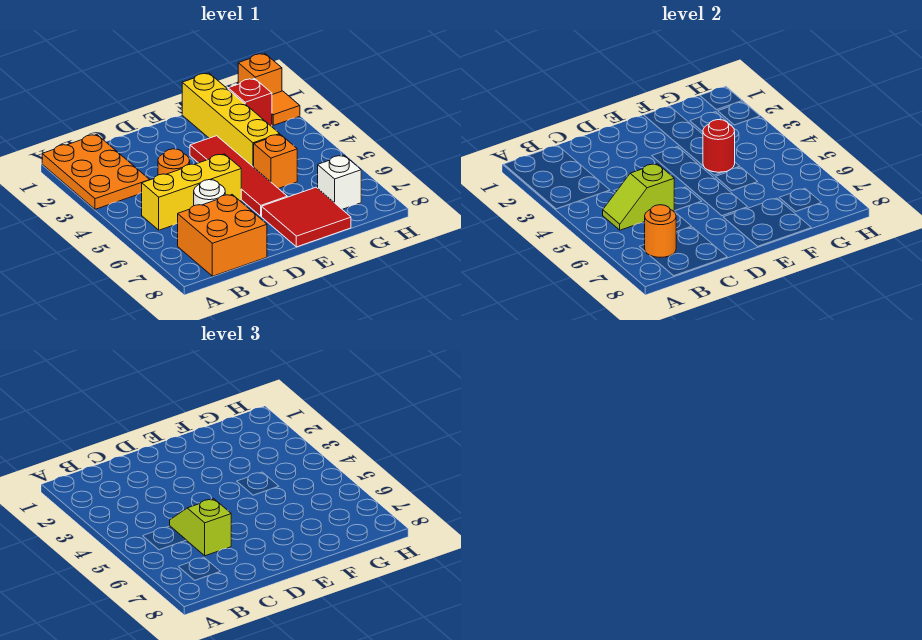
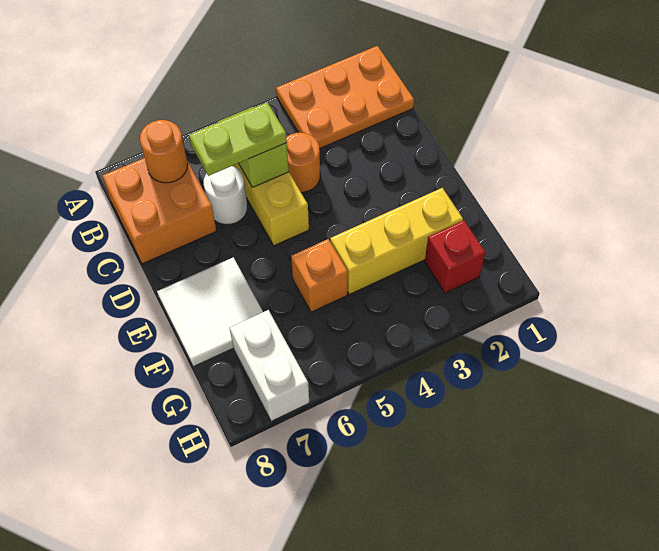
lime slope C5:C6 level 3 top 6 -> lime plate C5:C6 level 3
red tile E3:E6 level 1 -> none
red tile E7:F8 level 1 -> white tile E7:F8 level 1
yellow brick F1:F4 level 1 -> yellow brick F2:F4 level 1
red round brick F4 level 2 -> none
white brick G7 level 1 -> white brick G7:H7 level 1
orange brick H1 level 1 -> none
orange tile H2 level 1 -> none

